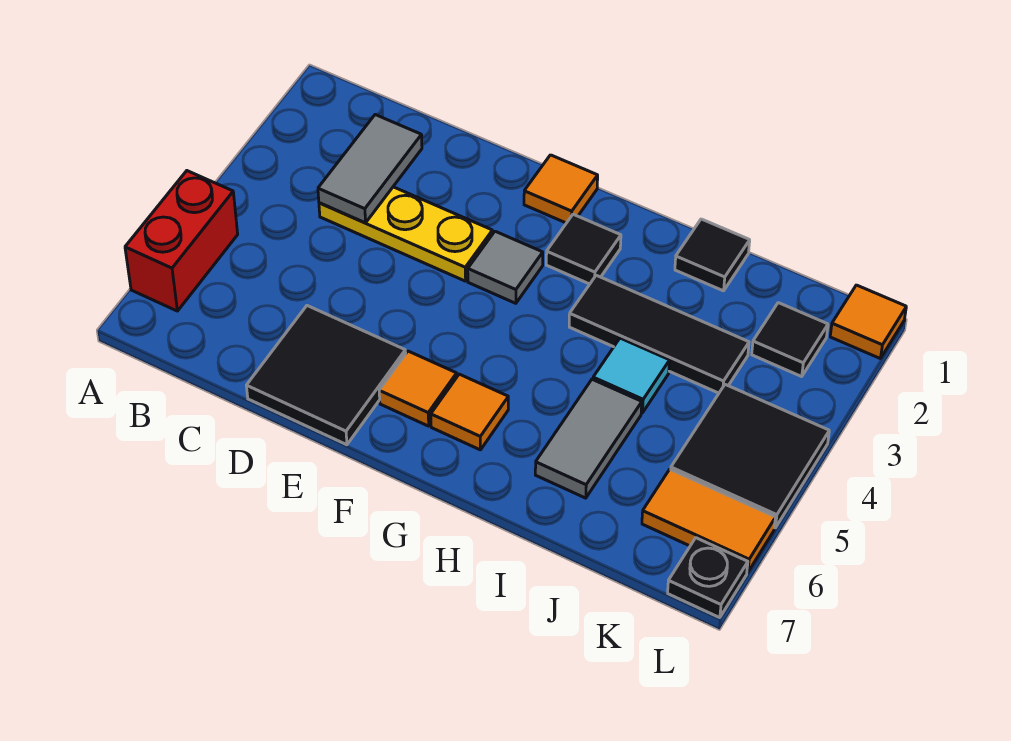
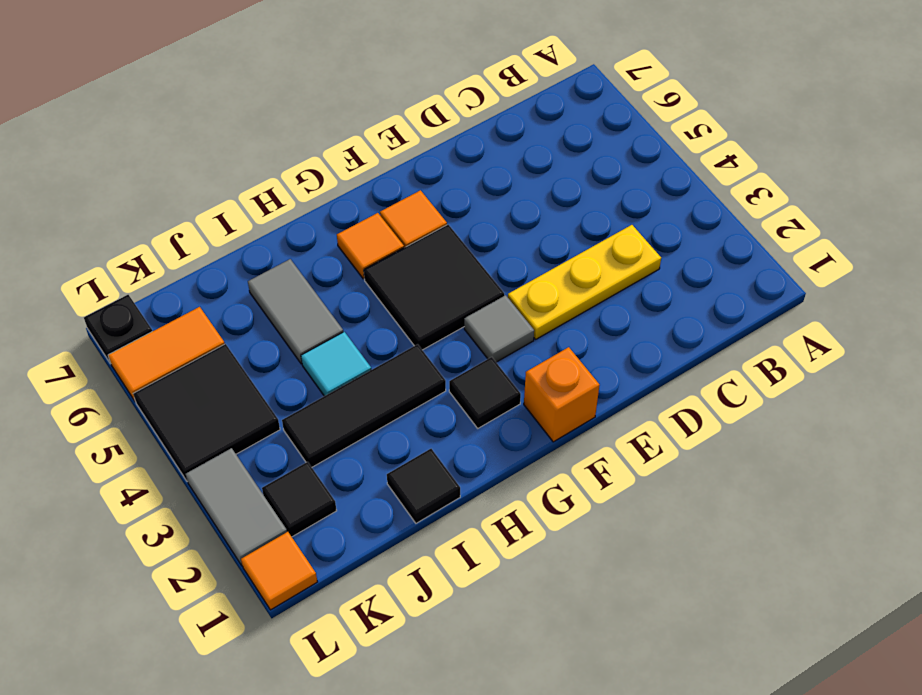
red brick A5:A6 level 1 -> none
grey tile C2:C3 level 2 -> grey tile L2:L3 level 1
black tile D6:E7 level 1 -> black tile F4:G5 level 1
orange tile F1 level 1 -> orange brick F1 level 1

